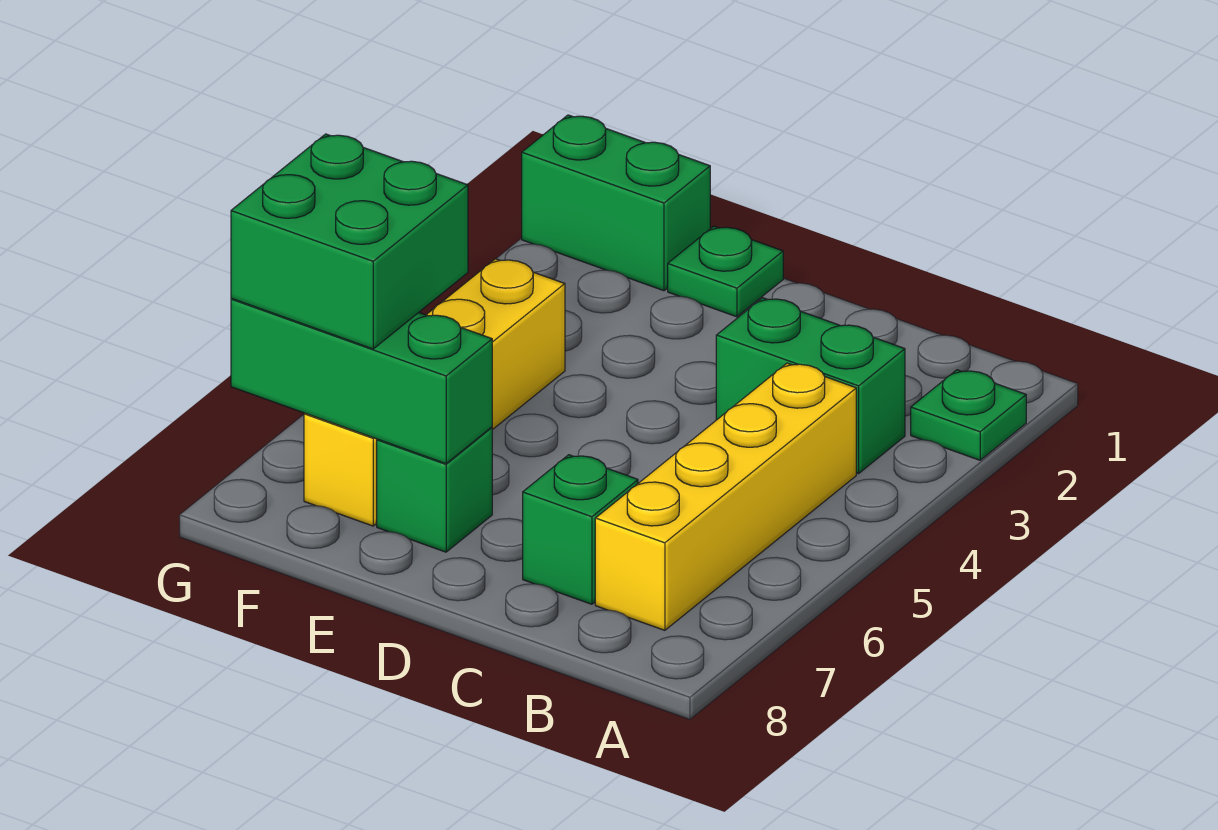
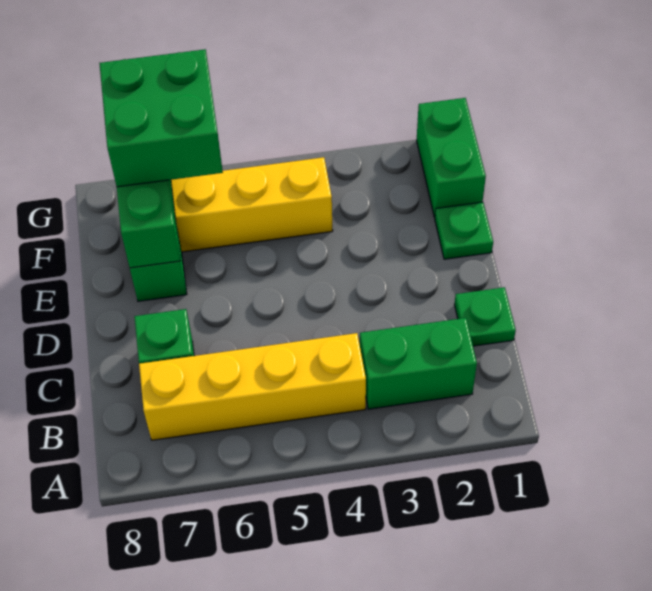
green plate A2 level 1 -> green plate C1 level 1
green brick B3:C3 level 1 -> green brick B2:B3 level 1

